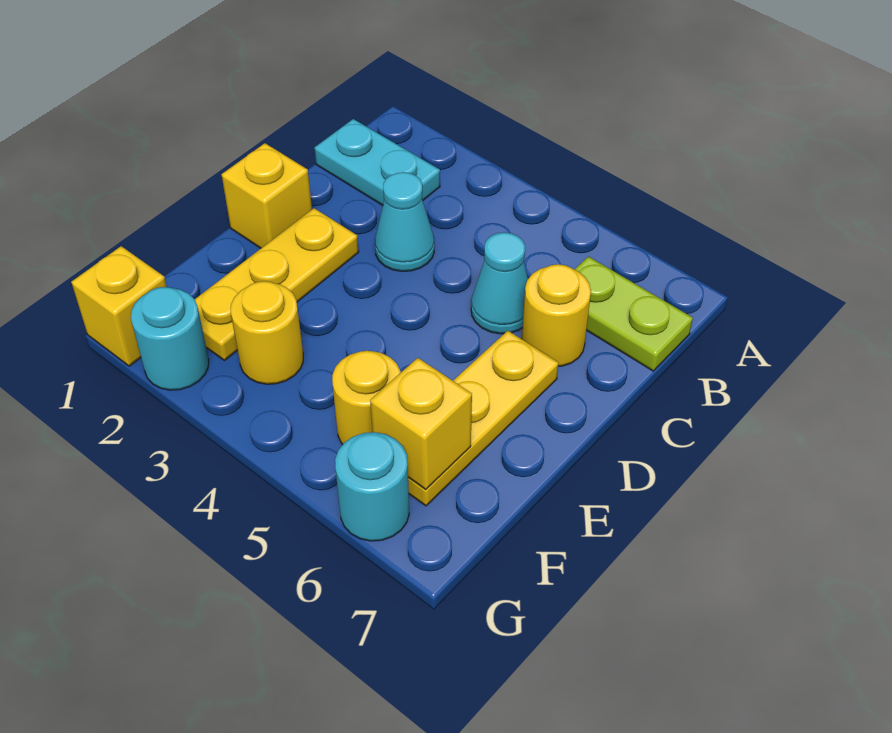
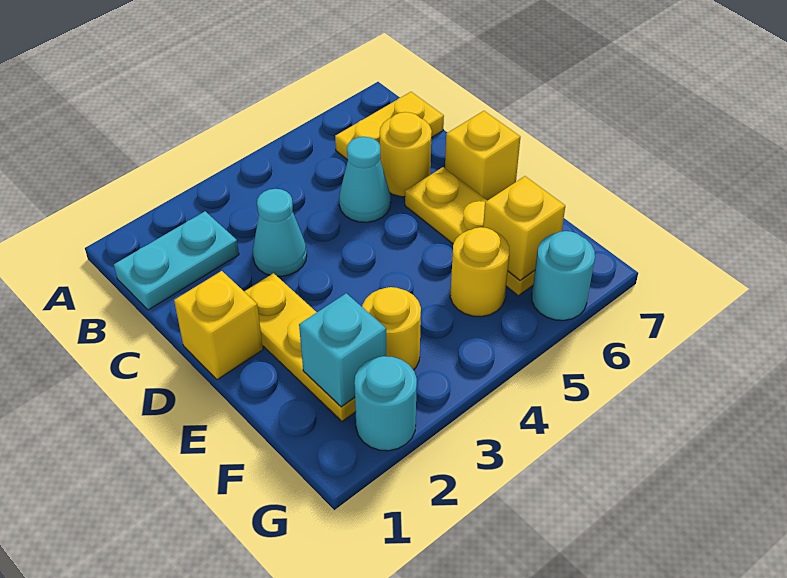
lime plate B6:B7 level 1 -> yellow plate B6:B7 level 1
none -> cyan brick F2 level 2
yellow brick G1 level 1 -> yellow brick D7 level 1

